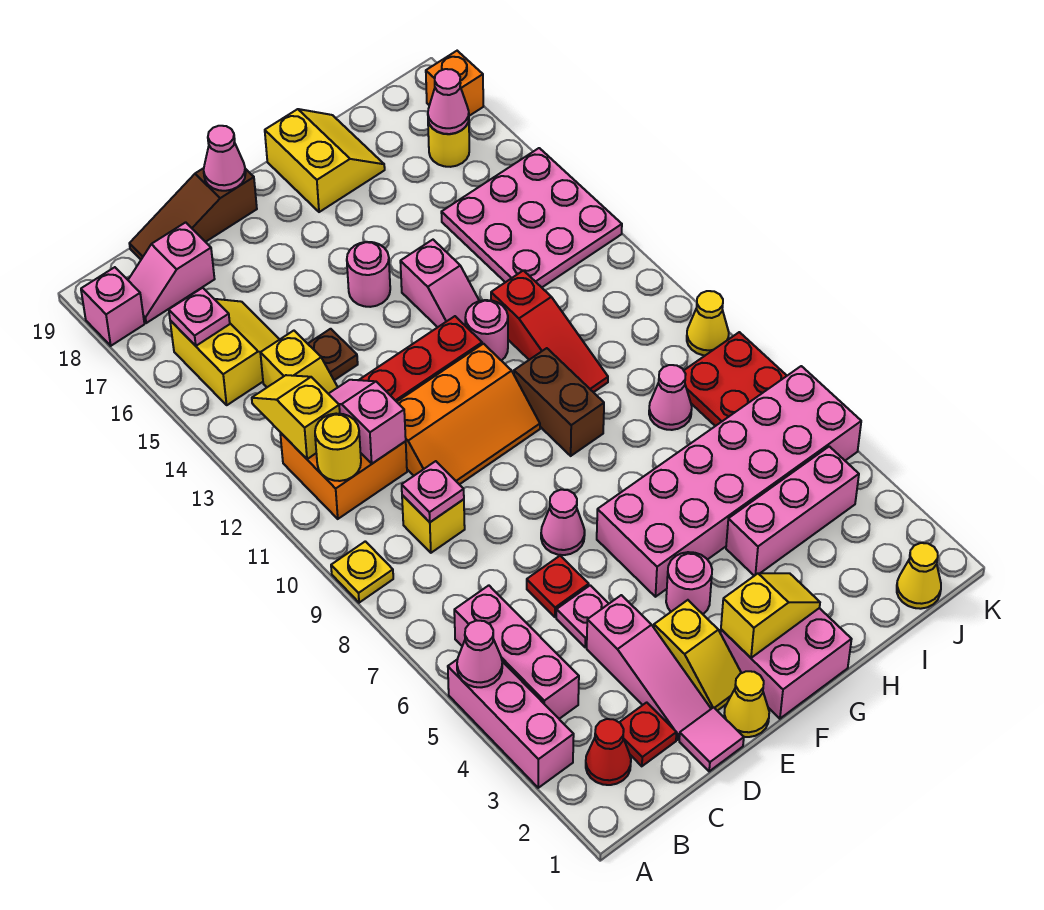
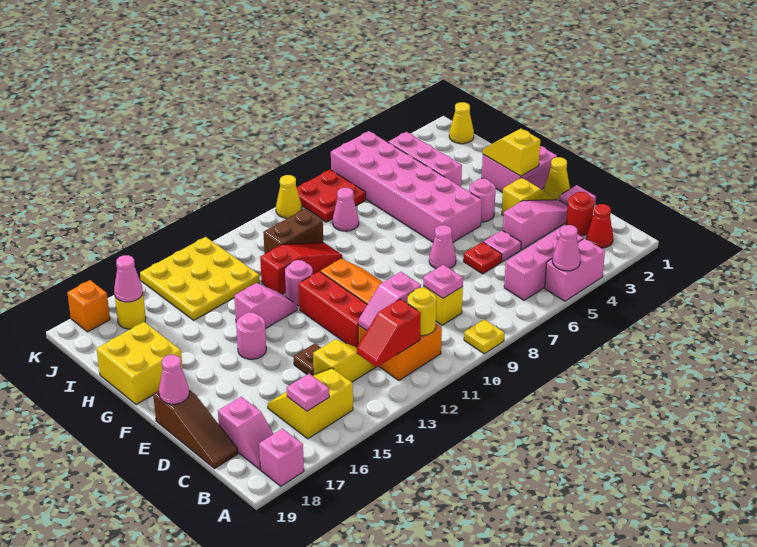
pink brick A3:A5 level 1 -> pink brick A4:A5 level 1
yellow slope B12:B13 level 2 top 12 -> red slope B12:B13 level 2 top 12
red plate C2 level 1 -> red round brick C2 level 1
brown brick G9:G10 level 1 -> brown brick I10:I11 level 1
yellow slope G18:H19 level 1 top G -> yellow brick G18:H19 level 1
pink plate I13:K15 level 1 -> yellow plate I13:K15 level 1

